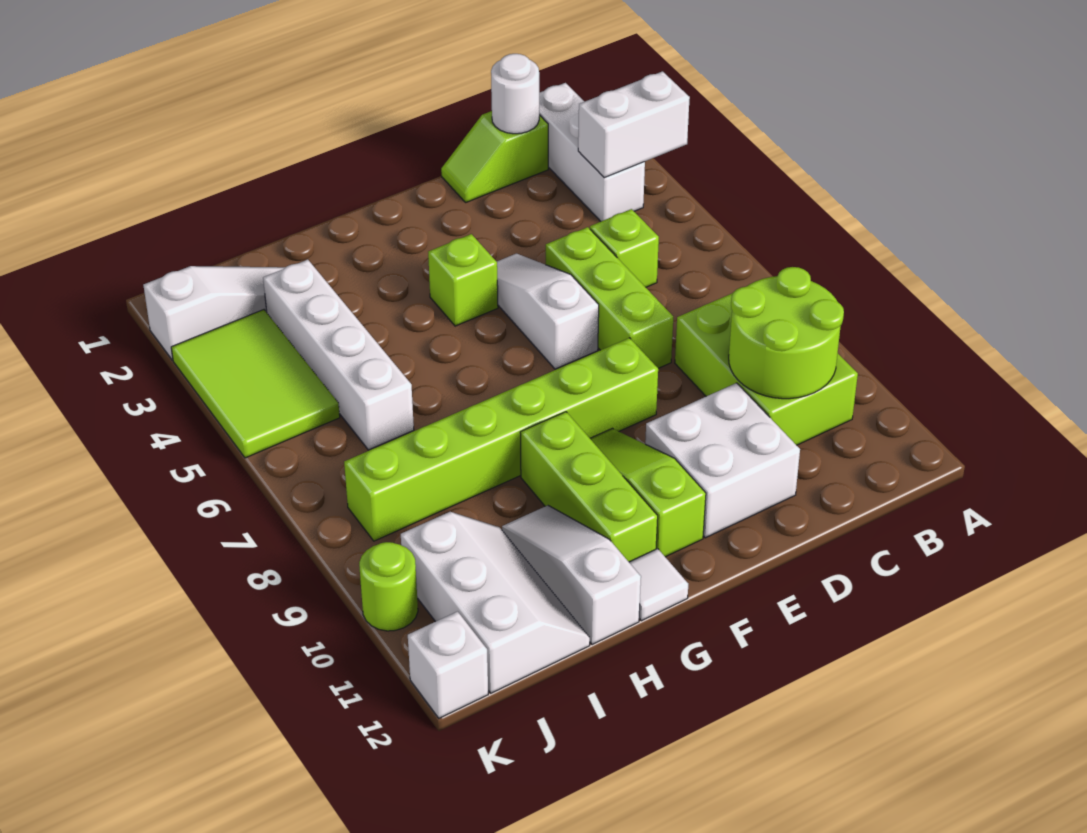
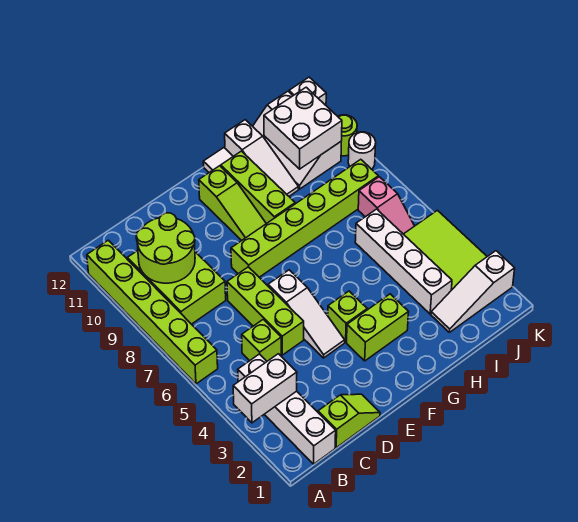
none -> lime brick A6:A11 level 1
white brick B1:B3 level 1 -> white brick B1:B4 level 1
white round brick C1 level 2 -> white round brick K9 level 1
white brick D10:E11 level 1 -> white brick I10:J11 level 2
none -> lime brick F3:G3 level 1
none -> pink slope J6:J7 level 1 top 7

